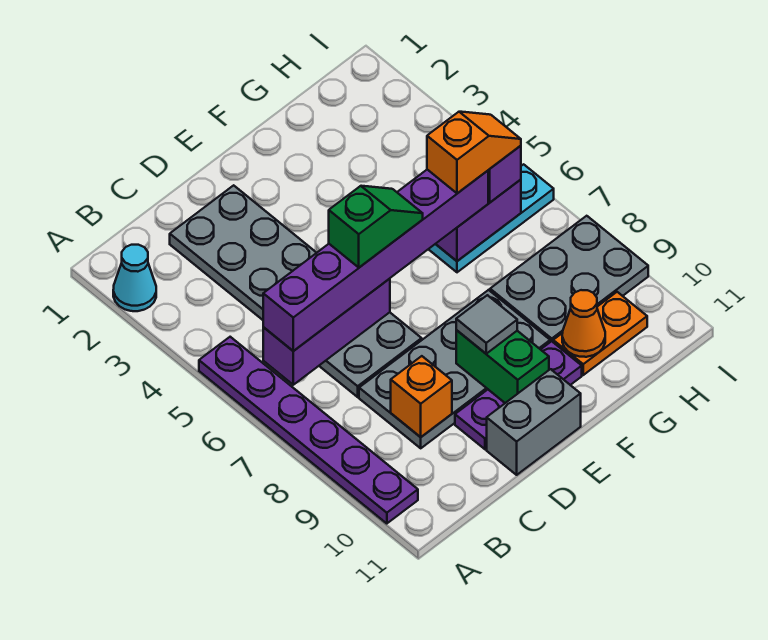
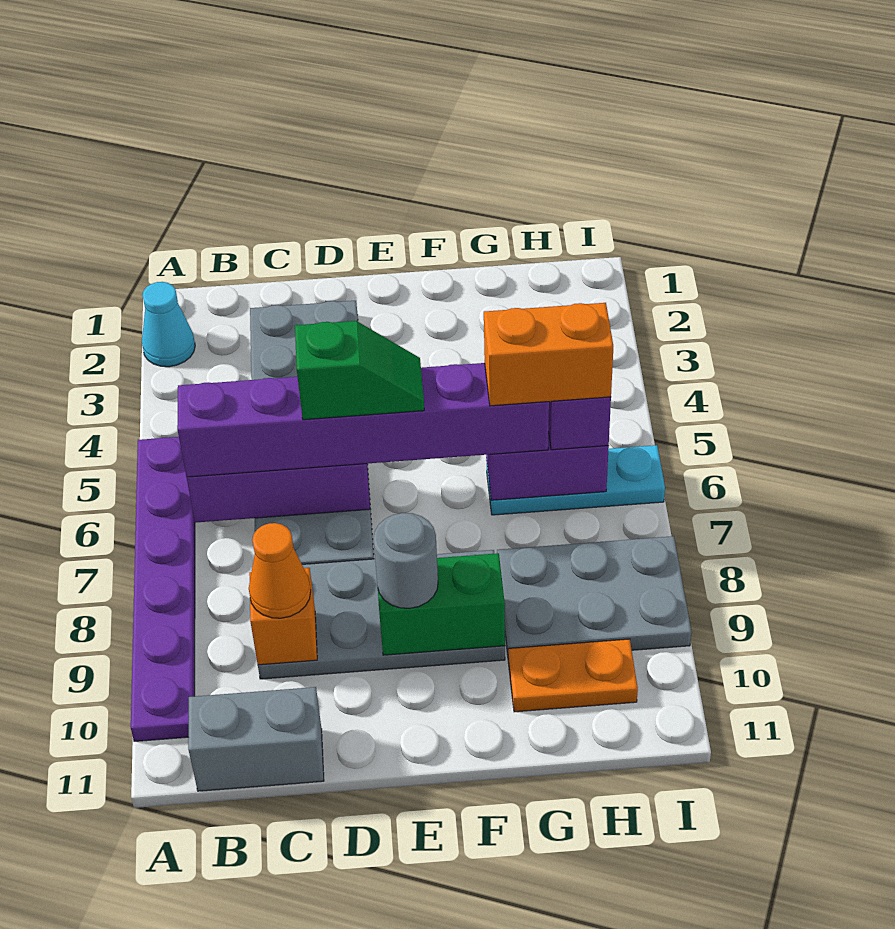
purple plate D10:F10 level 1 -> none
grey brick D11:E11 level 1 -> grey brick B11:C11 level 1
green brick E9:E10 level 2 -> green brick E9:F9 level 2
grey tile E9 level 3 -> grey round brick E9 level 3
orange slope G6:H6 level 4 top G -> orange brick G6:H6 level 4
orange cone G10 level 2 -> orange cone C9 level 3

